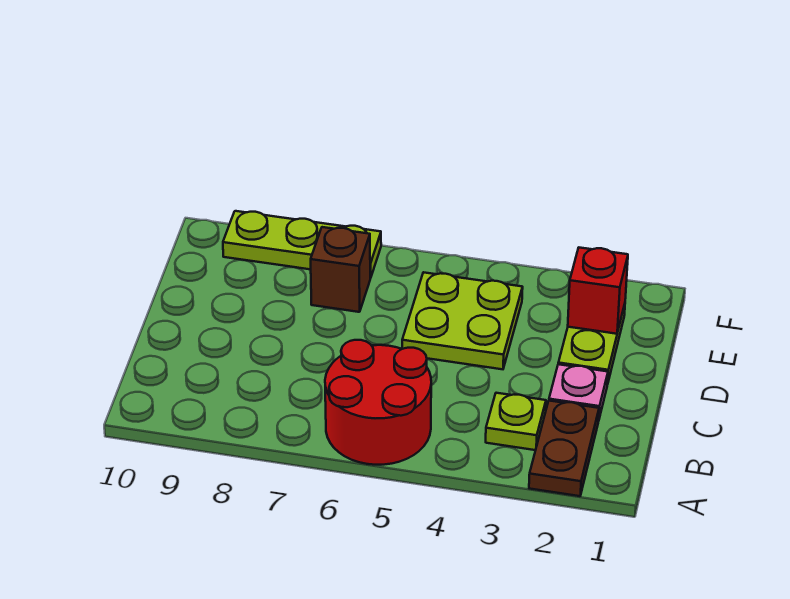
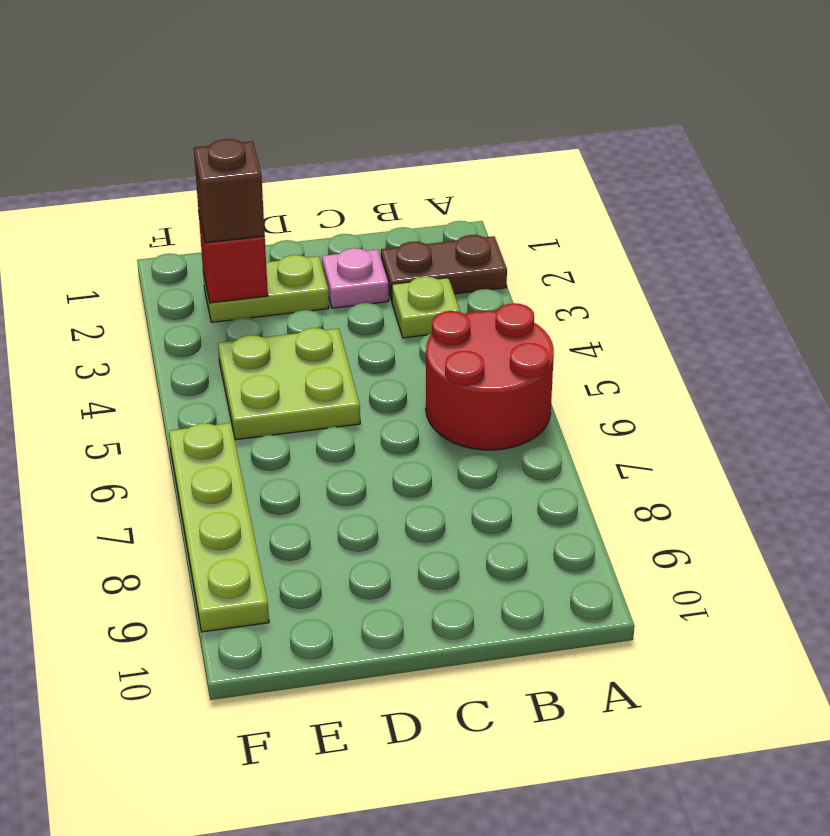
brown brick E7 level 1 -> brown brick E2 level 3
lime plate F7:F9 level 1 -> lime plate F6:F9 level 1

